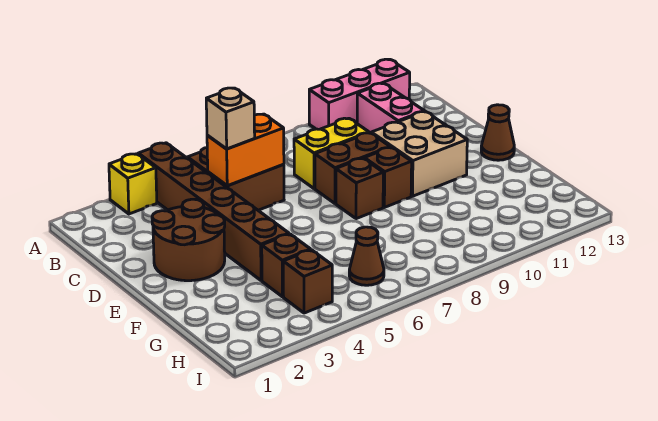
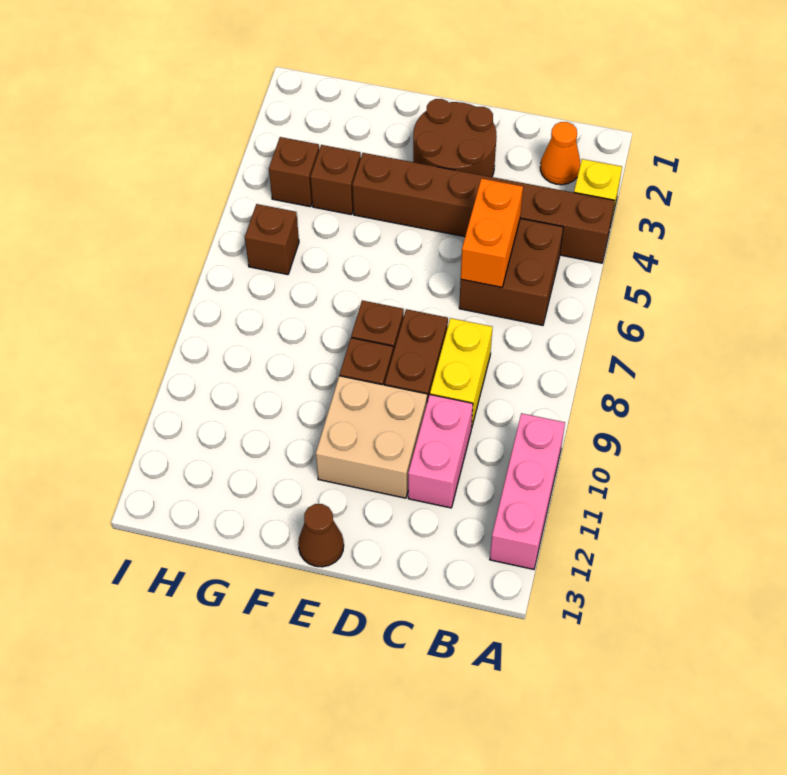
none -> orange cone B2 level 1
pink brick B11:C11 level 1 -> pink brick C10:C11 level 1
tan brick C5 level 3 -> none
brown cone H6 level 1 -> brown brick H6 level 1

